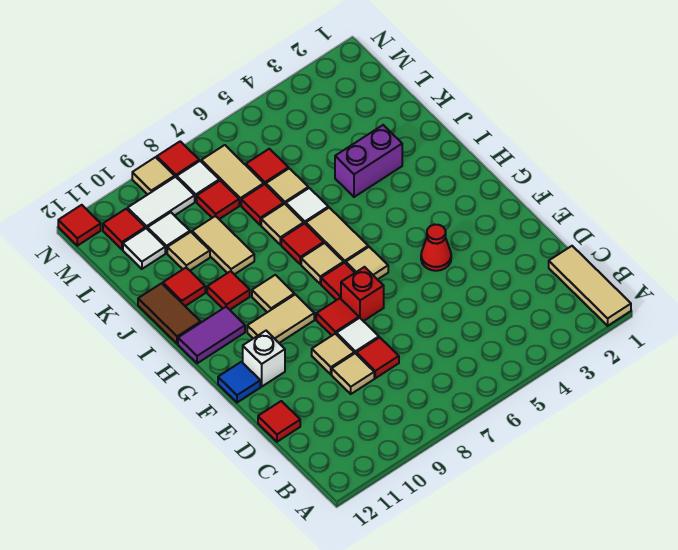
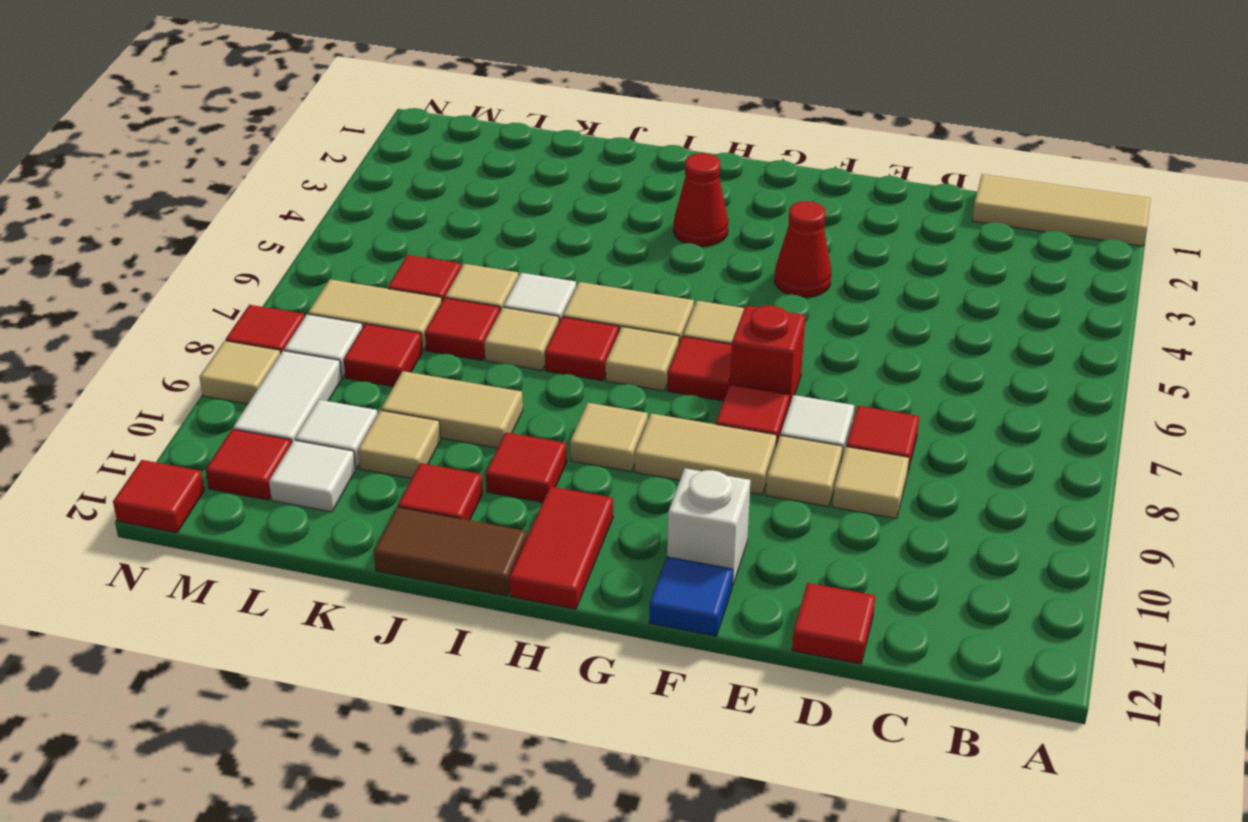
tan tile G9:G10 level 1 -> tan tile F9:G9 level 1
none -> red cone H3 level 1
purple tile H11:H12 level 1 -> red tile H11:H12 level 1
purple brick J3:J4 level 1 -> none

